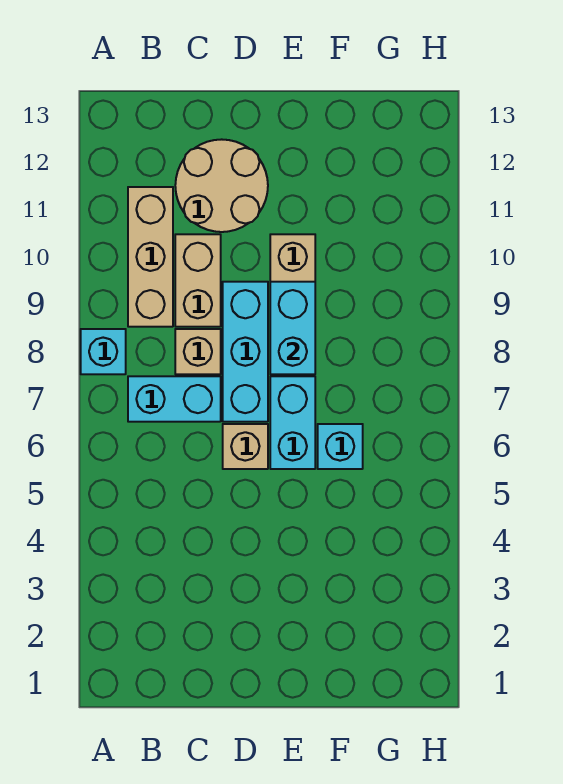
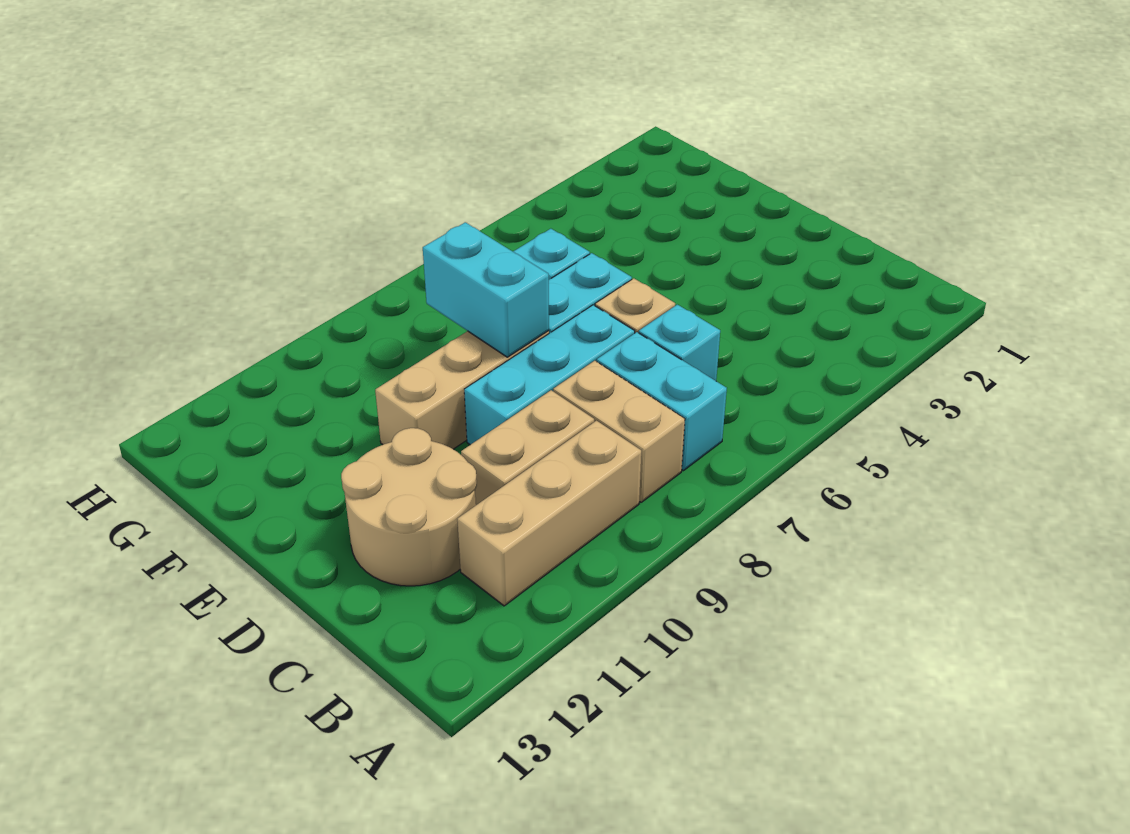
cyan brick A8 level 1 -> cyan brick C6 level 1
tan brick C8 level 1 -> tan brick B8:C8 level 1
cyan brick E8:E9 level 2 -> cyan brick E8:F8 level 2

